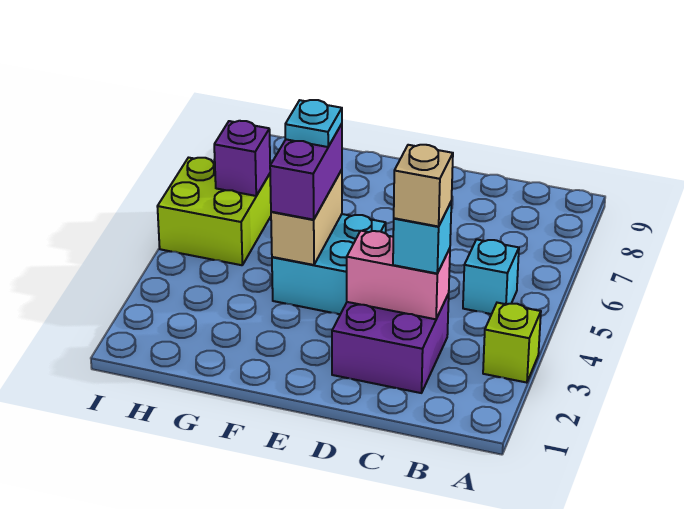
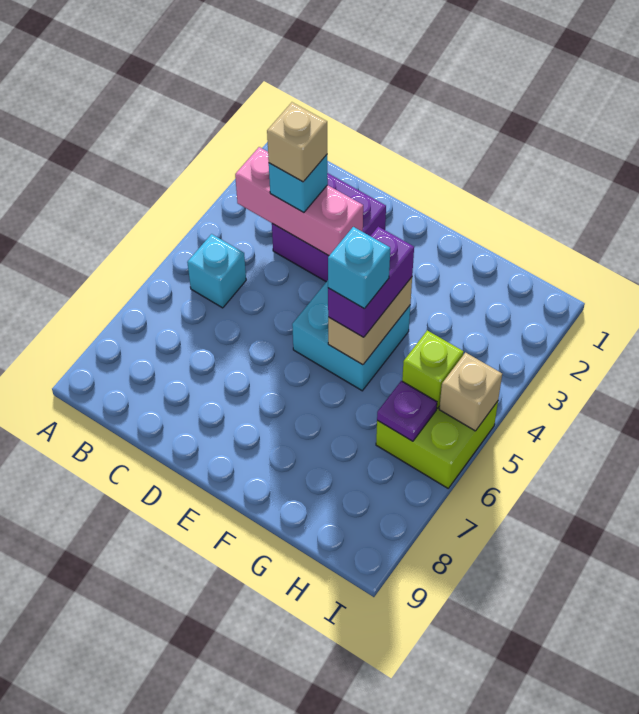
lime brick A3 level 1 -> lime brick H5 level 2
pink brick C3:D3 level 2 -> pink brick B3:D3 level 2
cyan plate F5 level 4 -> cyan brick F5 level 4
purple brick H6 level 2 -> purple plate H6 level 2
none -> tan brick I5 level 2

